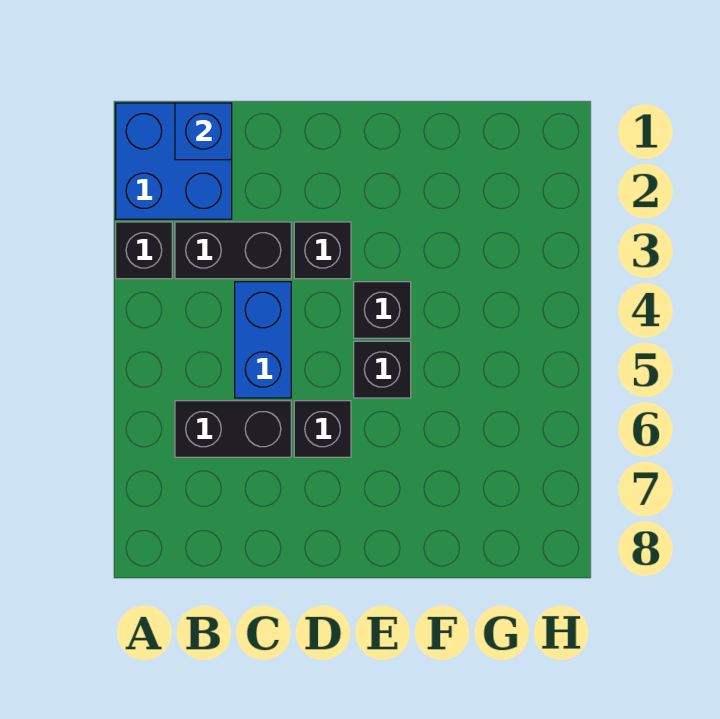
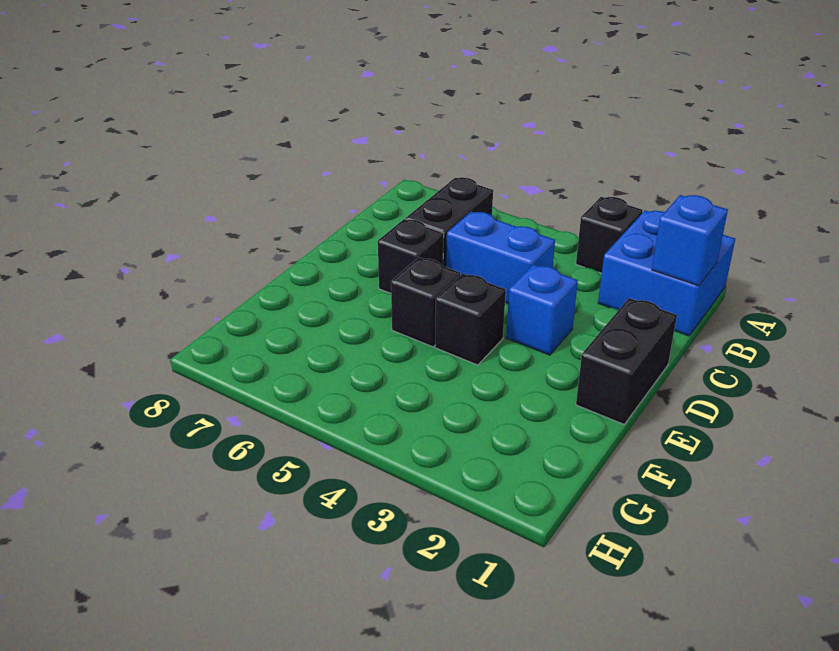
black brick B3:C3 level 1 -> black brick D1:E1 level 1
black brick D3 level 1 -> blue brick D3 level 1

